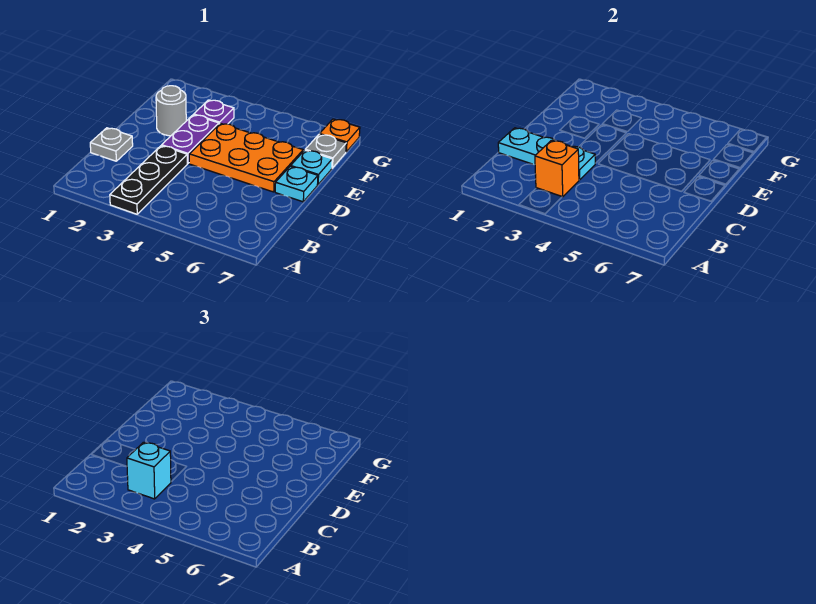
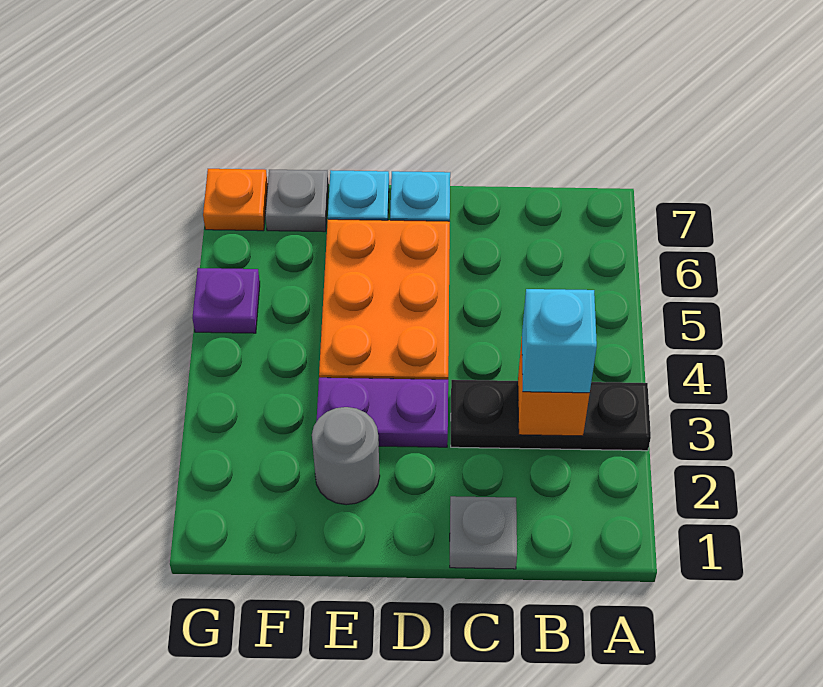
cyan plate C1:C3 level 2 -> none
purple plate F3 level 1 -> purple plate G5 level 1

